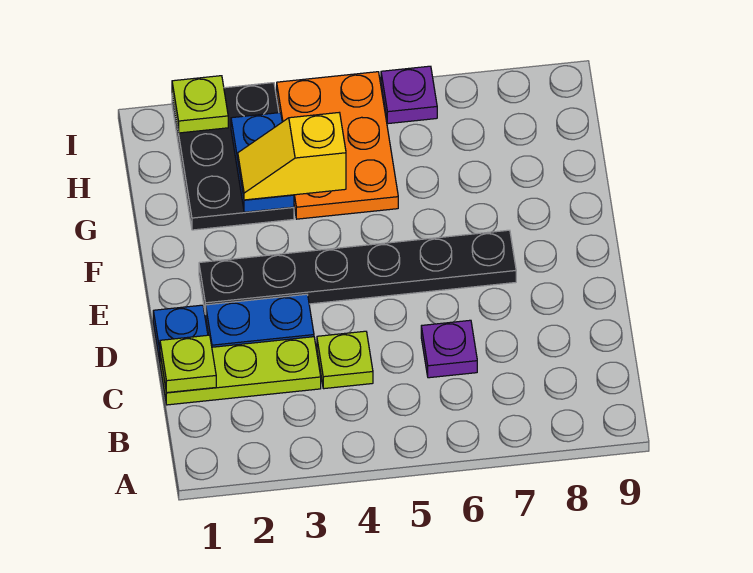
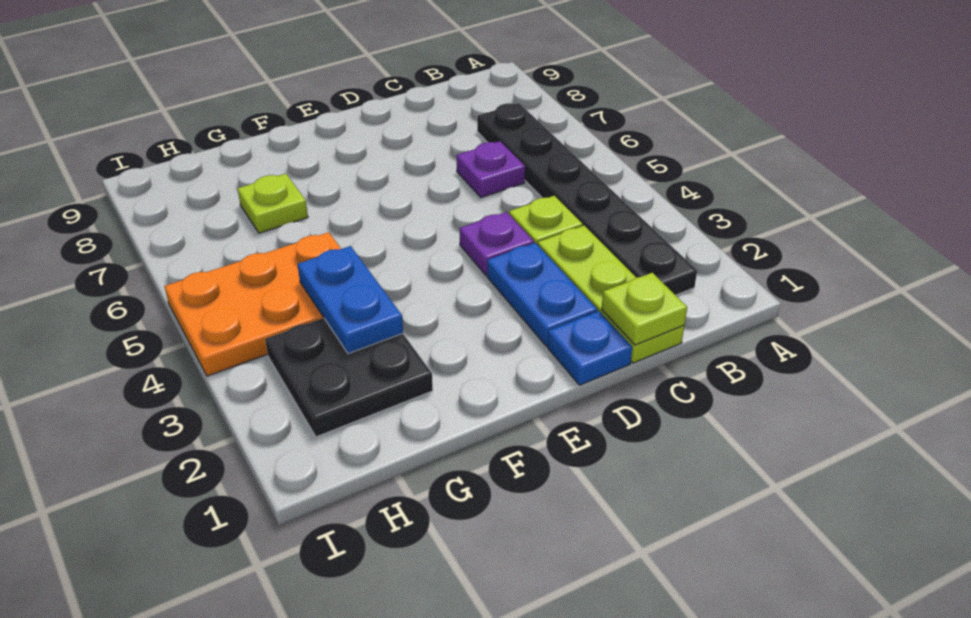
black plate E2:E7 level 1 -> black plate B2:B7 level 1
black plate G2:I3 level 1 -> black plate G2:H3 level 1
blue plate G3:H3 level 2 -> blue plate G3:G4 level 2
yellow slope G3:G4 level 3 top 4 -> none
lime plate I2 level 2 -> lime plate G7 level 1
purple plate I6 level 1 -> purple plate D4 level 1

